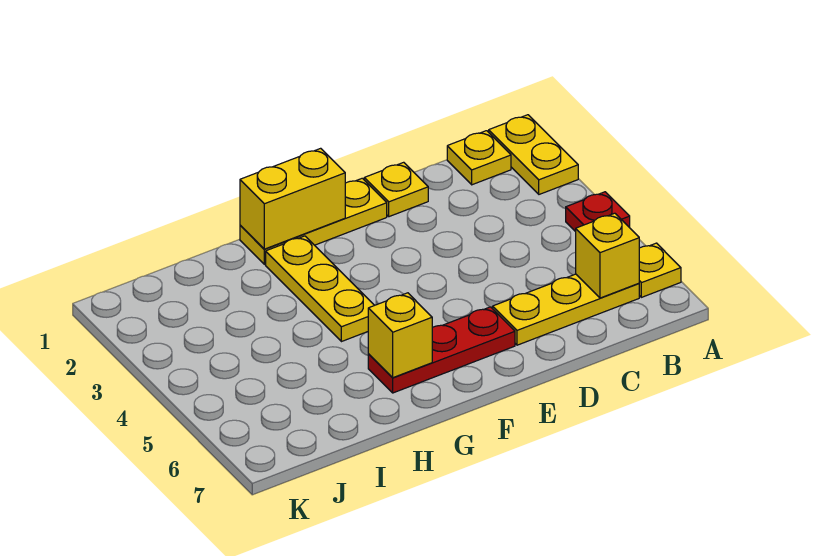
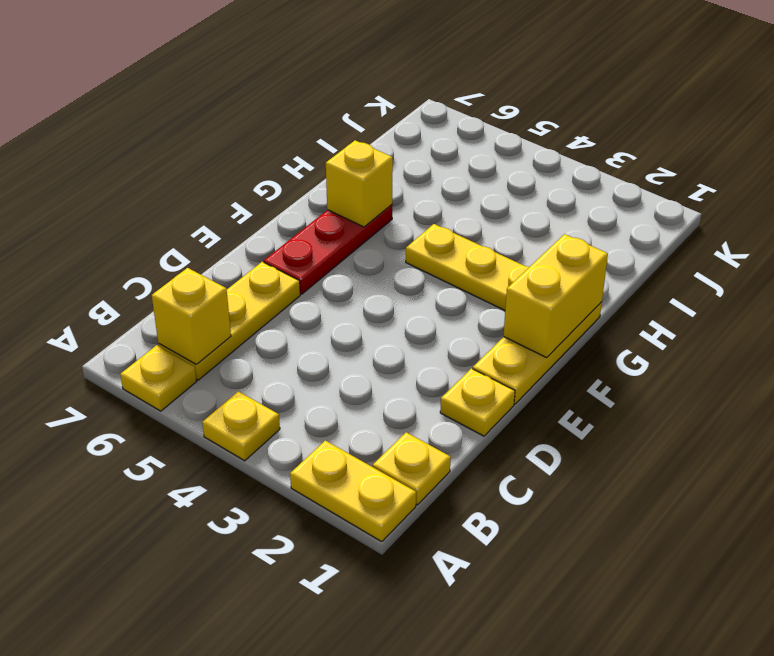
red plate A4 level 1 -> yellow plate A4 level 1

